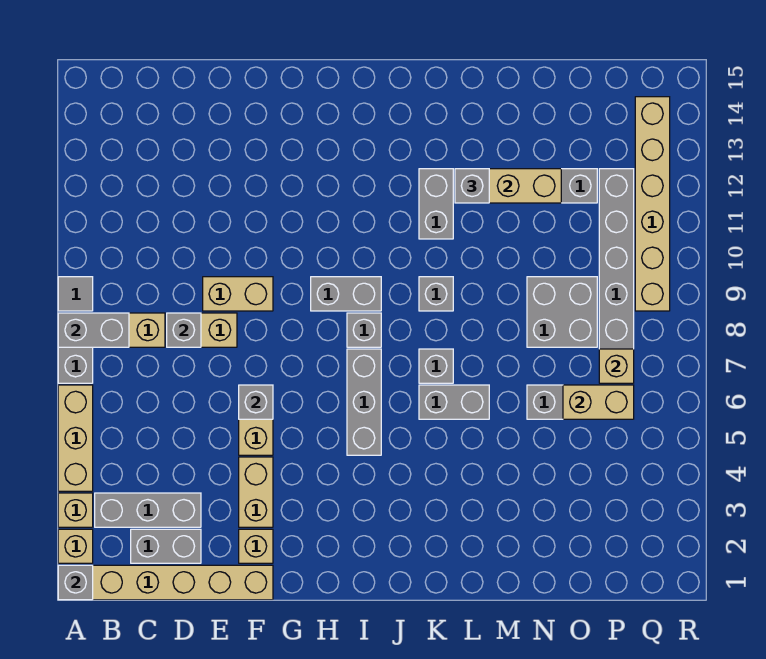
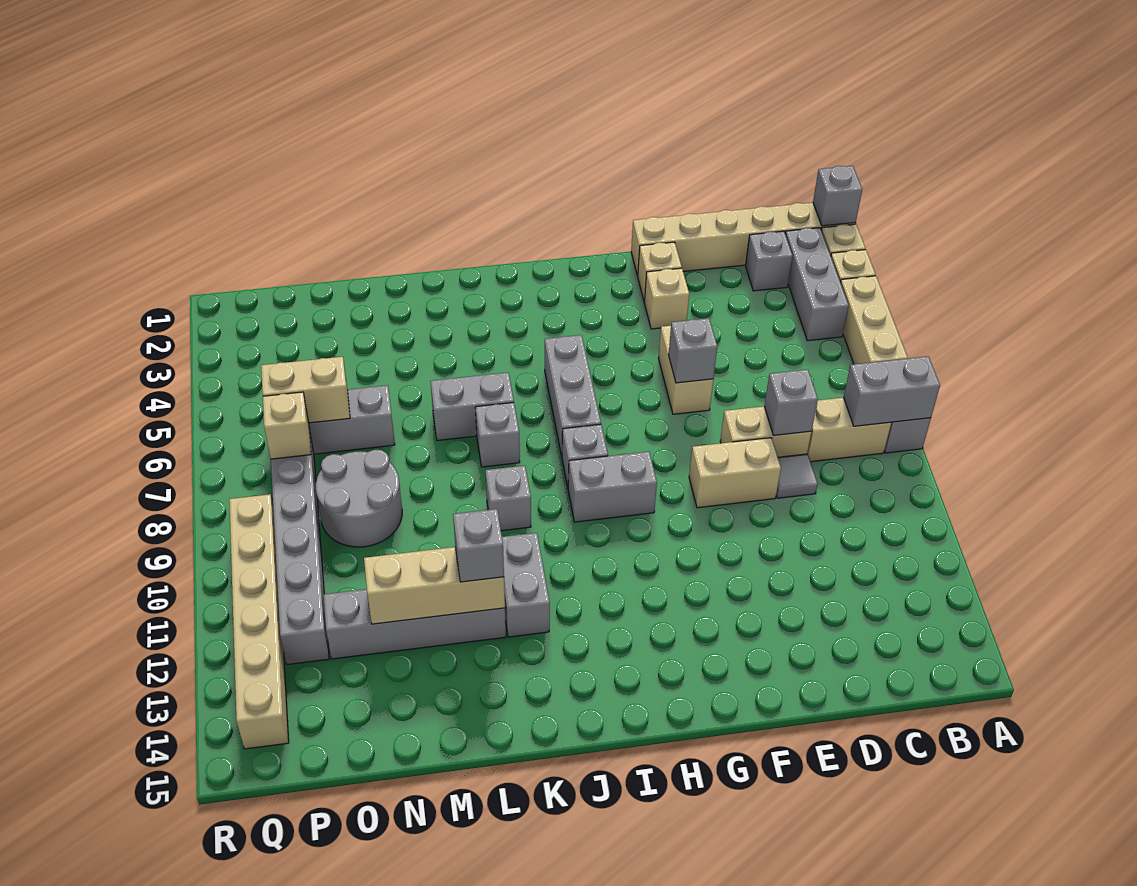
grey tile A9 level 1 -> grey tile D9 level 1
grey brick B3:D3 level 1 -> grey brick B2:B4 level 1
grey brick C2:D2 level 1 -> grey brick C2 level 1
tan brick F3:F4 level 1 -> tan brick F3 level 1
grey brick N8:O9 level 1 -> grey round brick N8:O9 level 1

